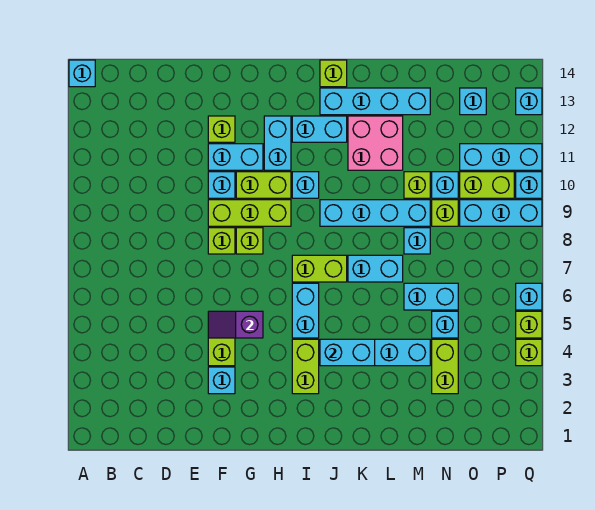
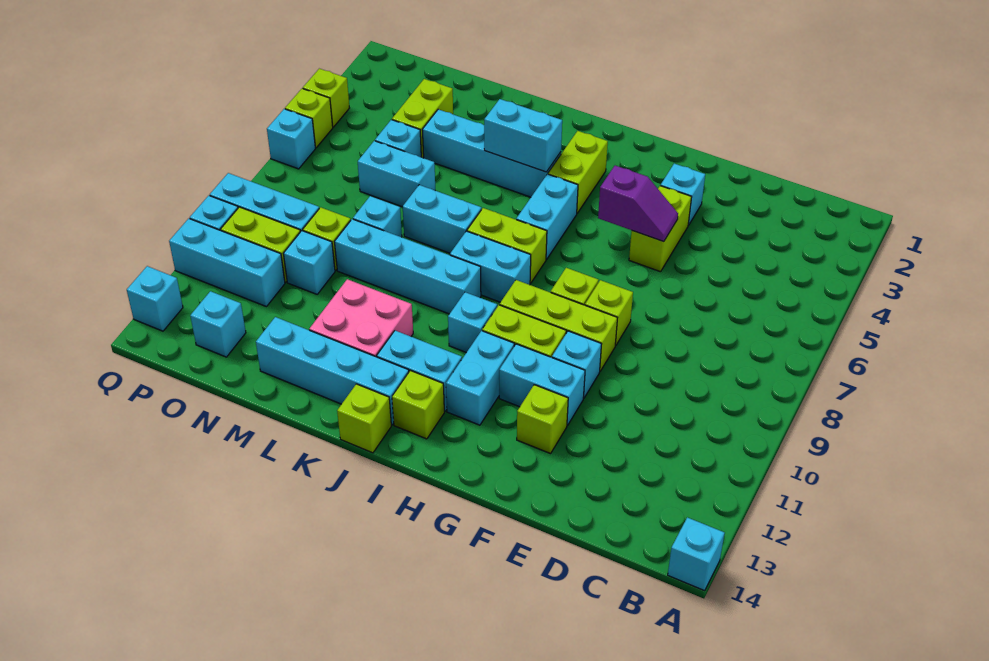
none -> cyan brick I8:J8 level 1
lime brick M10 level 1 -> lime brick I13 level 1

